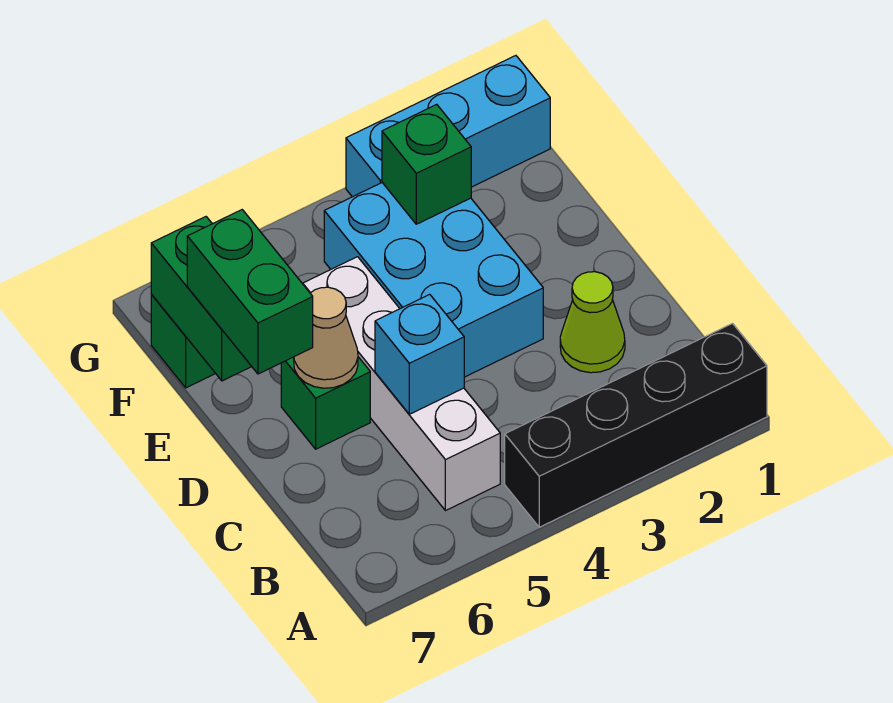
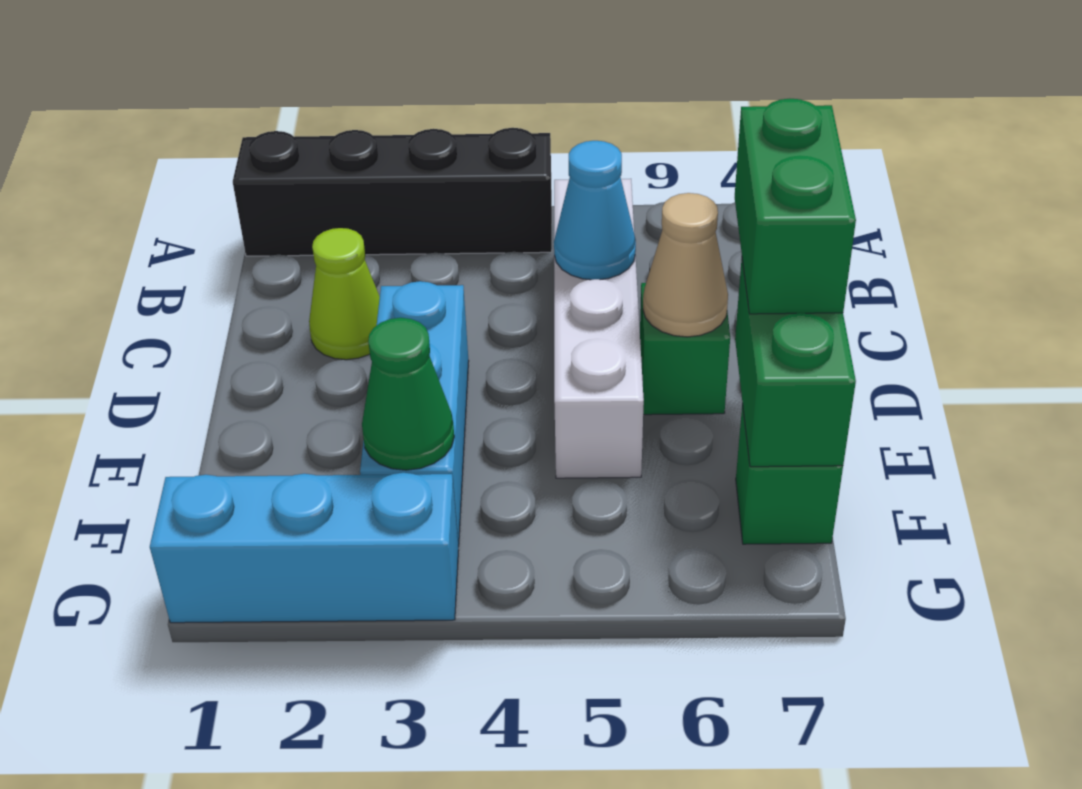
cyan brick C5 level 2 -> cyan cone C5 level 2
cyan brick D3:F4 level 1 -> cyan brick D3:F3 level 1
green brick F3 level 2 -> green cone F3 level 2

